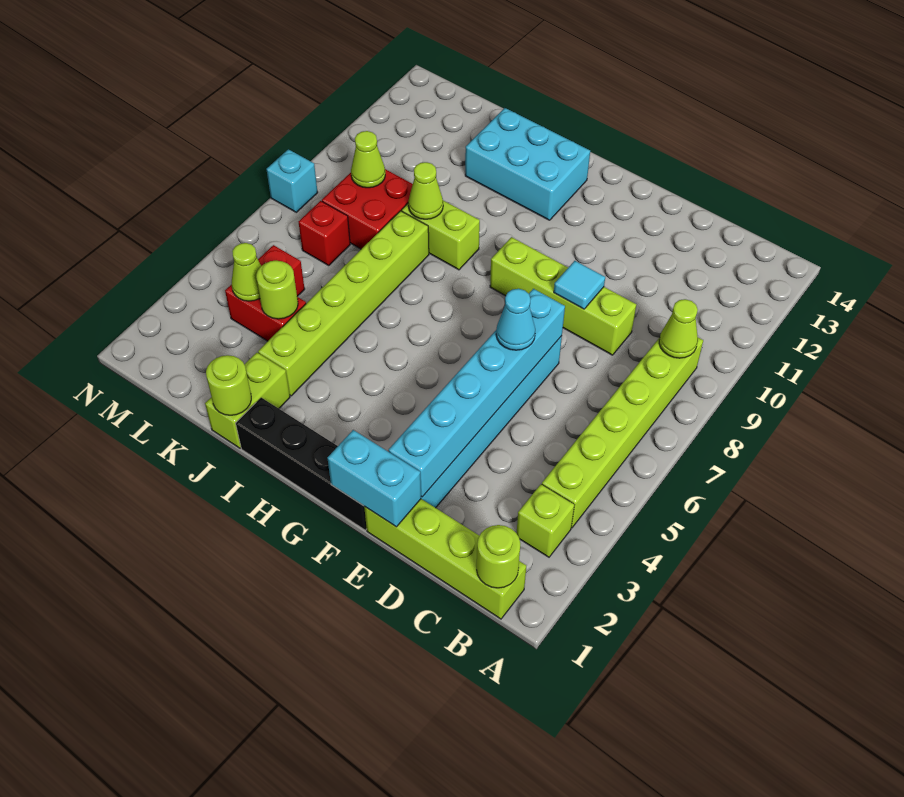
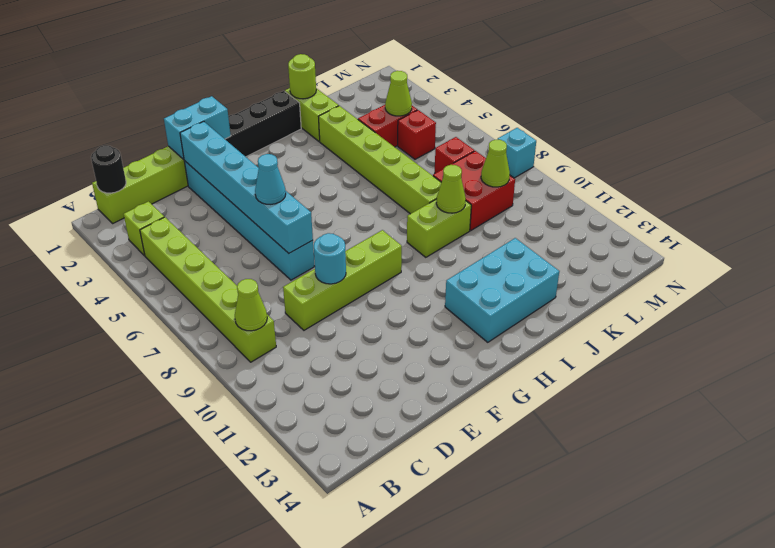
lime round brick B1 level 2 -> black round brick B1 level 2
cyan tile E9 level 2 -> cyan round brick E9 level 2
lime round brick K4 level 2 -> none

